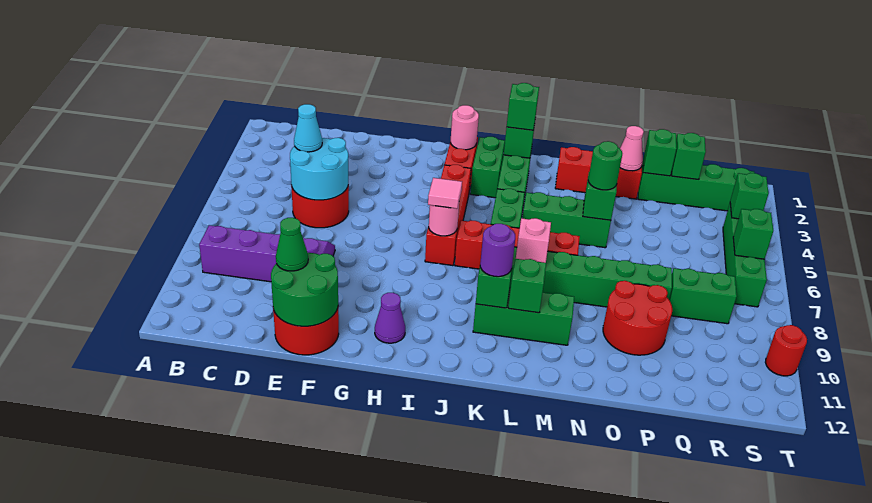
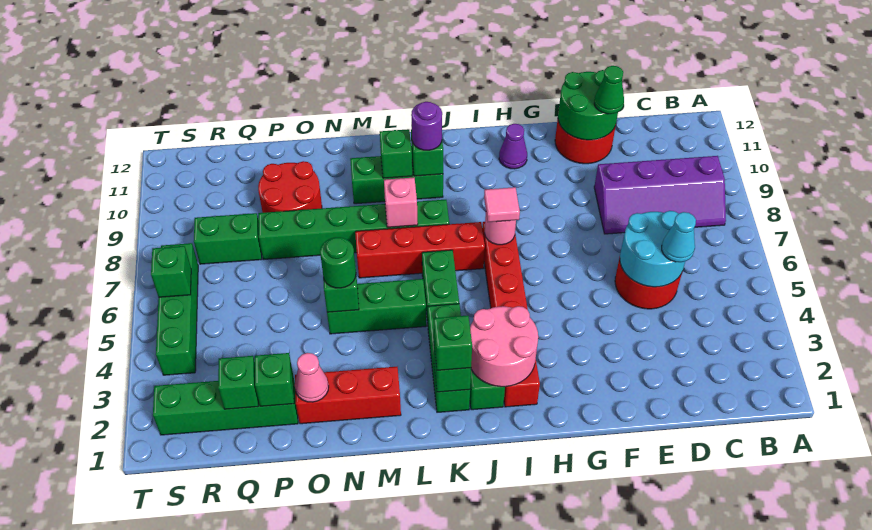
pink round brick I2 level 2 -> pink round brick I2:J3 level 2
green brick S4 level 2 -> none
red round brick T10 level 1 -> none

